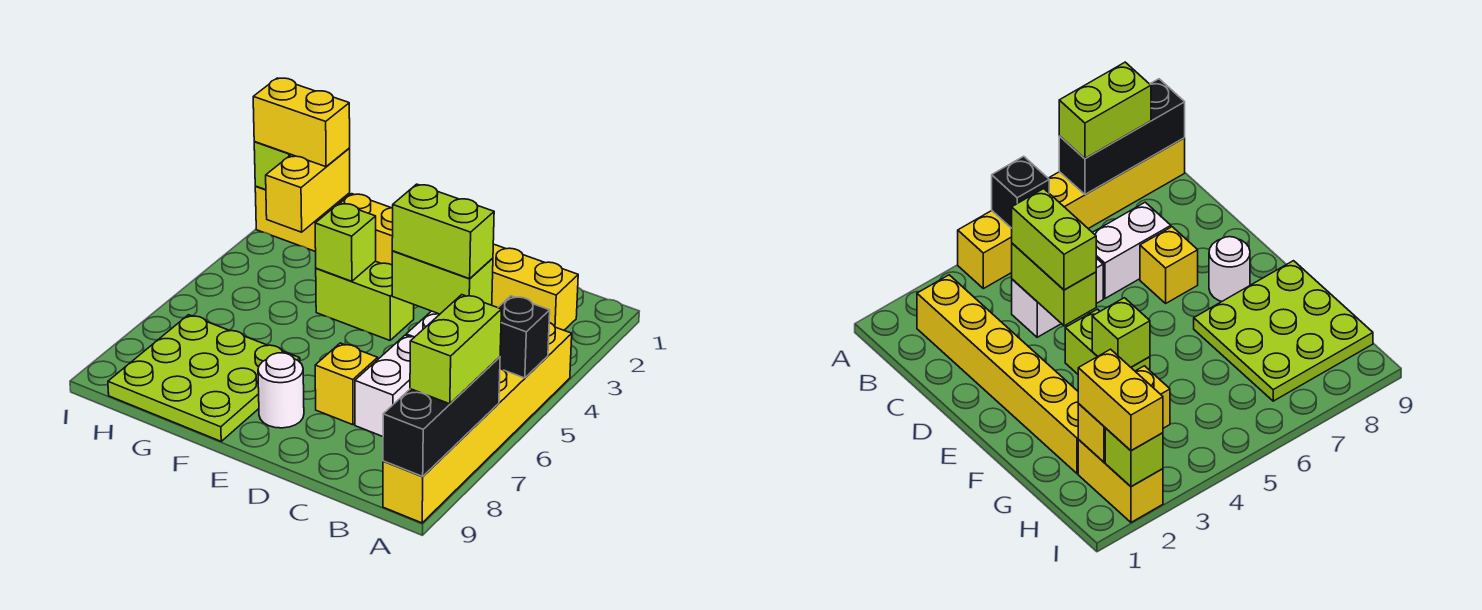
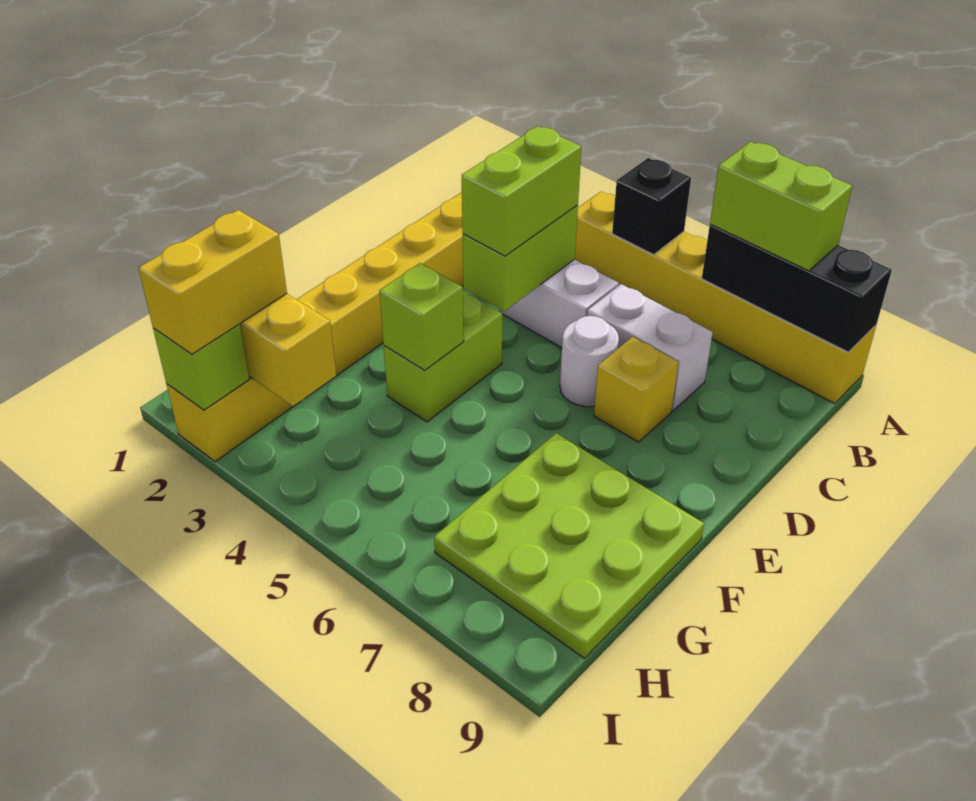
white round brick E8 level 1 -> white round brick D6 level 1

